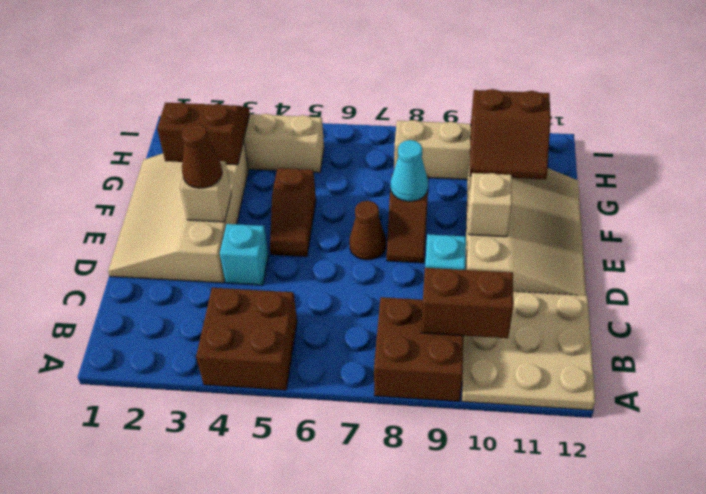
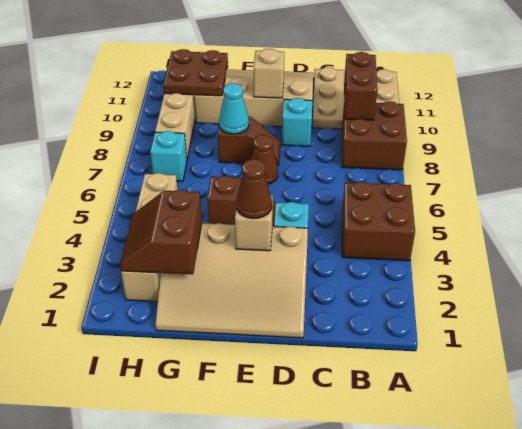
brown slope G10:H11 level 2 top H -> brown plate G10:H11 level 2
none -> cyan brick H7 level 1

